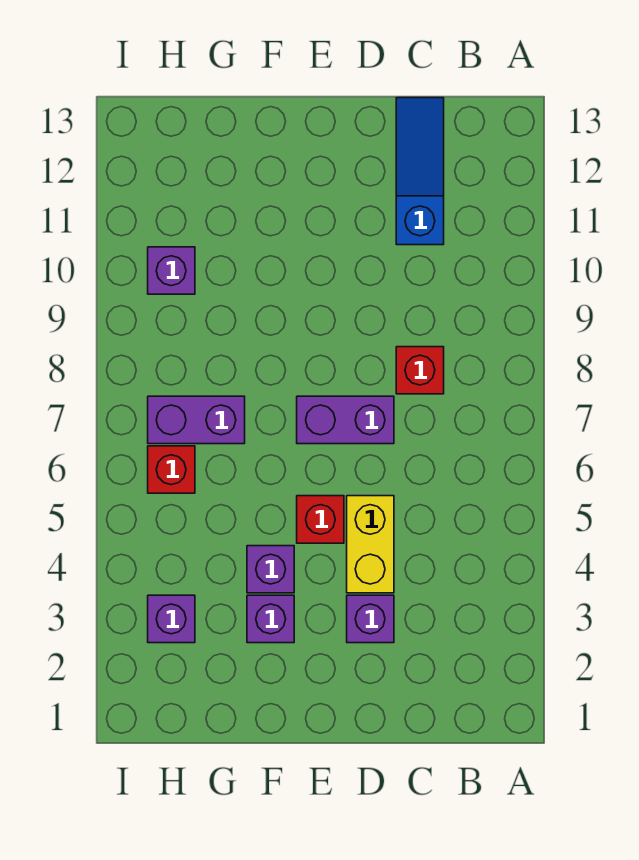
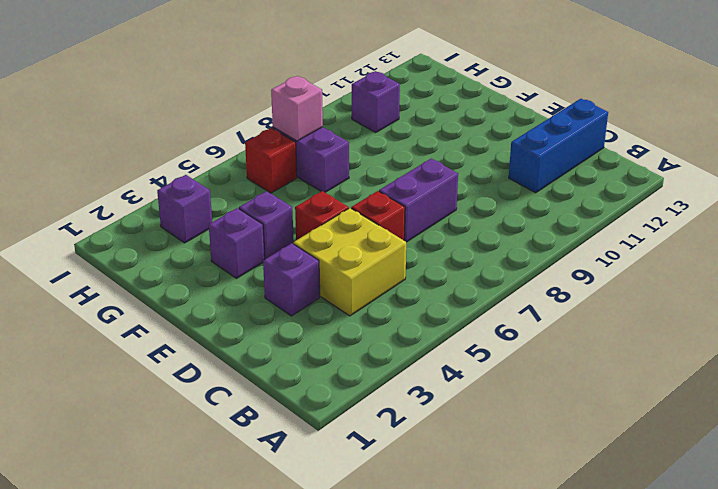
red brick C8 level 1 -> red brick D6 level 1
blue slope C11:C13 level 1 top 11 -> blue brick C11:C13 level 1
yellow brick D4:D5 level 1 -> yellow brick C4:D5 level 1
purple brick D7:E7 level 1 -> purple brick D7:D8 level 1
none -> pink brick H7 level 2

